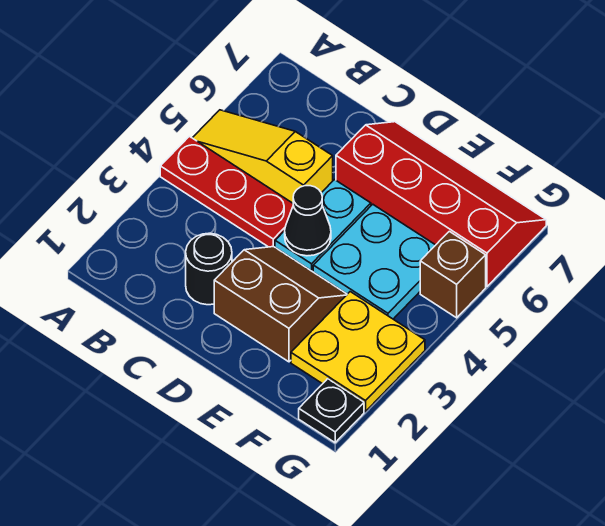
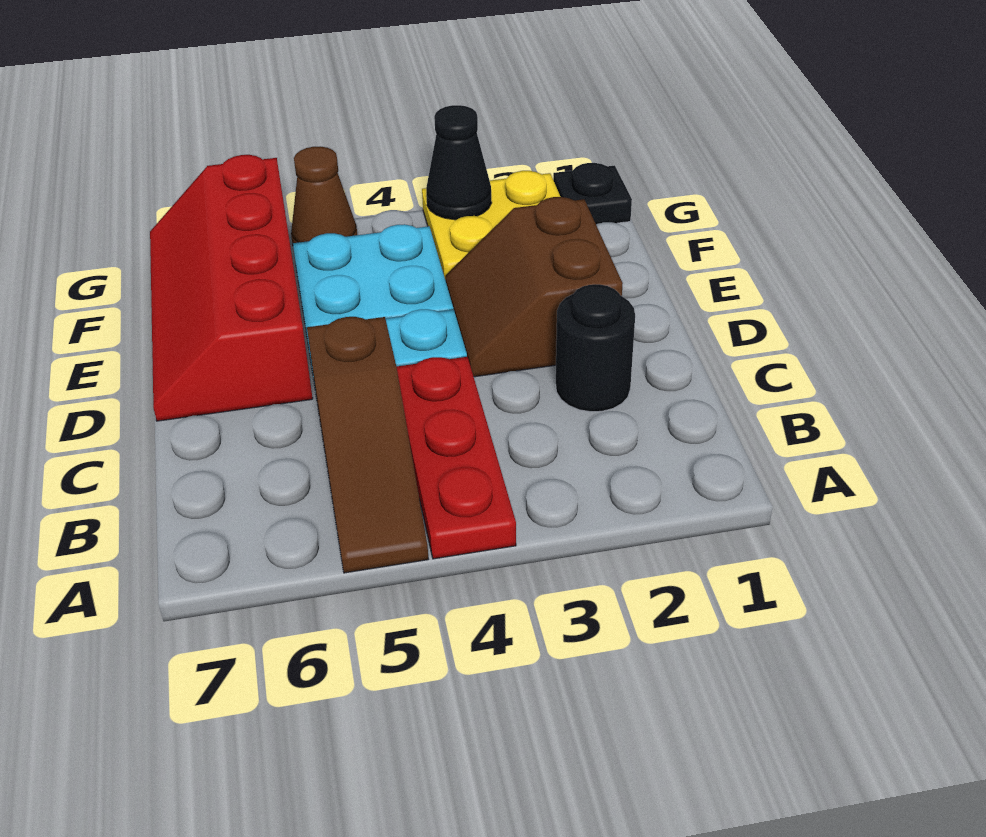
yellow slope A5:C5 level 1 top C -> brown slope A5:C5 level 1 top C
black cone D4 level 2 -> black cone G3 level 2
brown brick G5 level 1 -> brown cone G5 level 1

